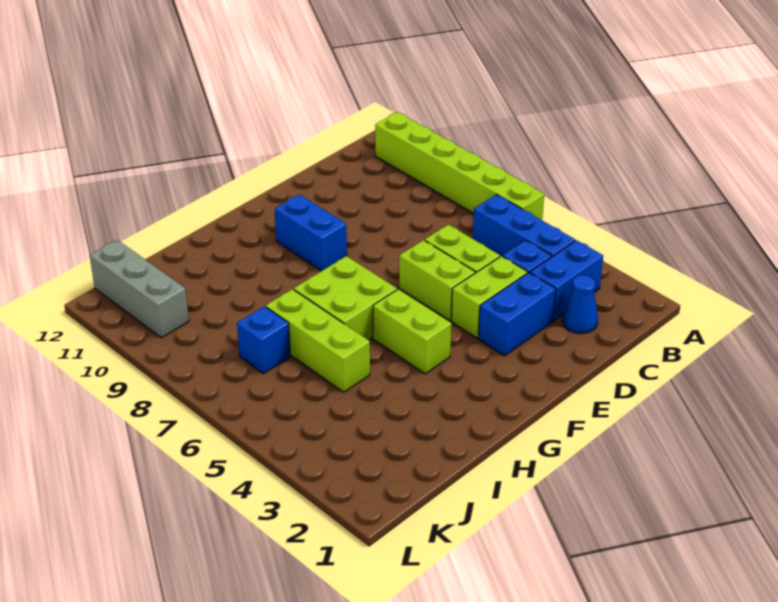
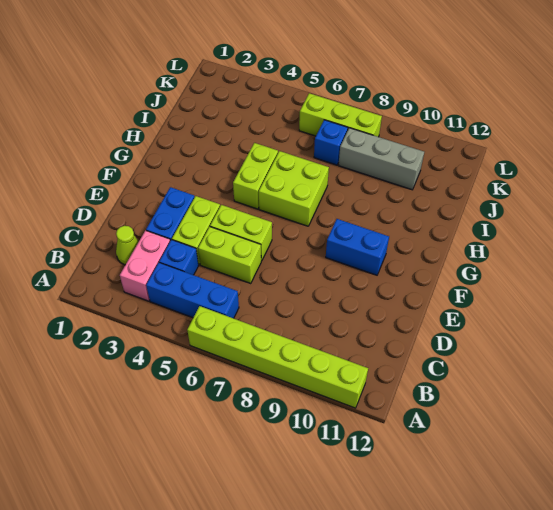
blue brick B3:C3 level 1 -> pink brick B3:C3 level 1
blue cone C2 level 1 -> lime cone C2 level 1
lime brick G4:G5 level 1 -> lime brick G5:H5 level 1
lime brick I5:I7 level 1 -> lime brick K6:K8 level 1
grey brick K10:K12 level 1 -> grey brick J8:J10 level 1

